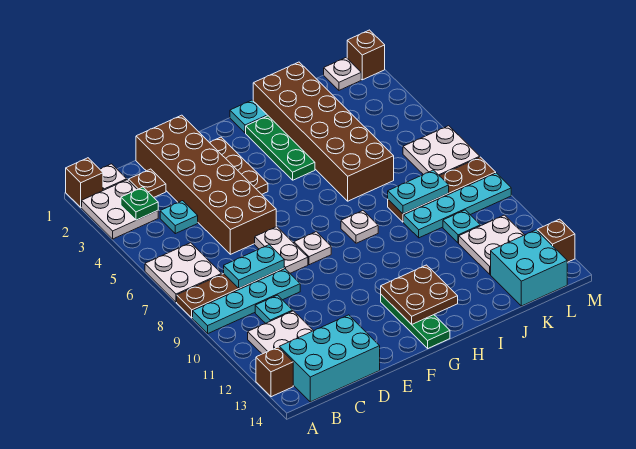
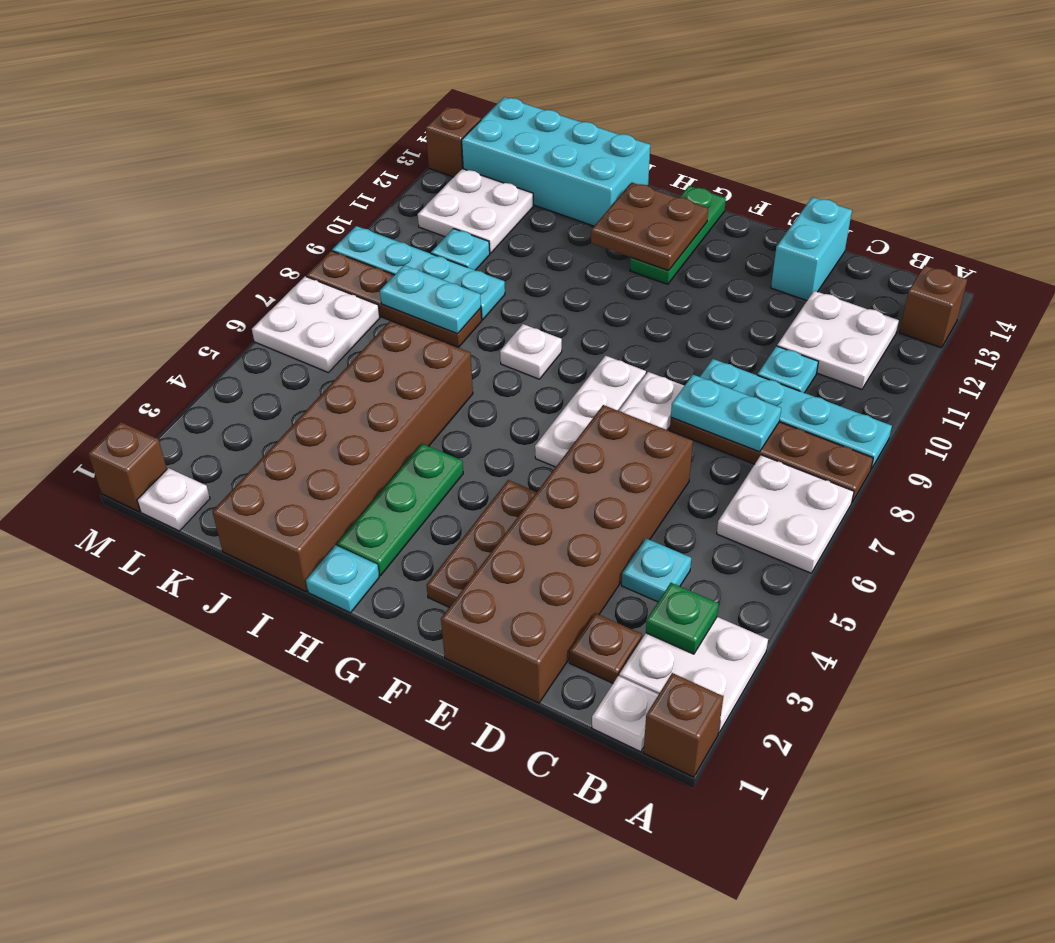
cyan brick B13:D14 level 1 -> cyan brick D13:D14 level 1
white plate F8 level 1 -> white plate F6:F8 level 1
cyan brick K13:L14 level 1 -> cyan brick I13:L14 level 1

